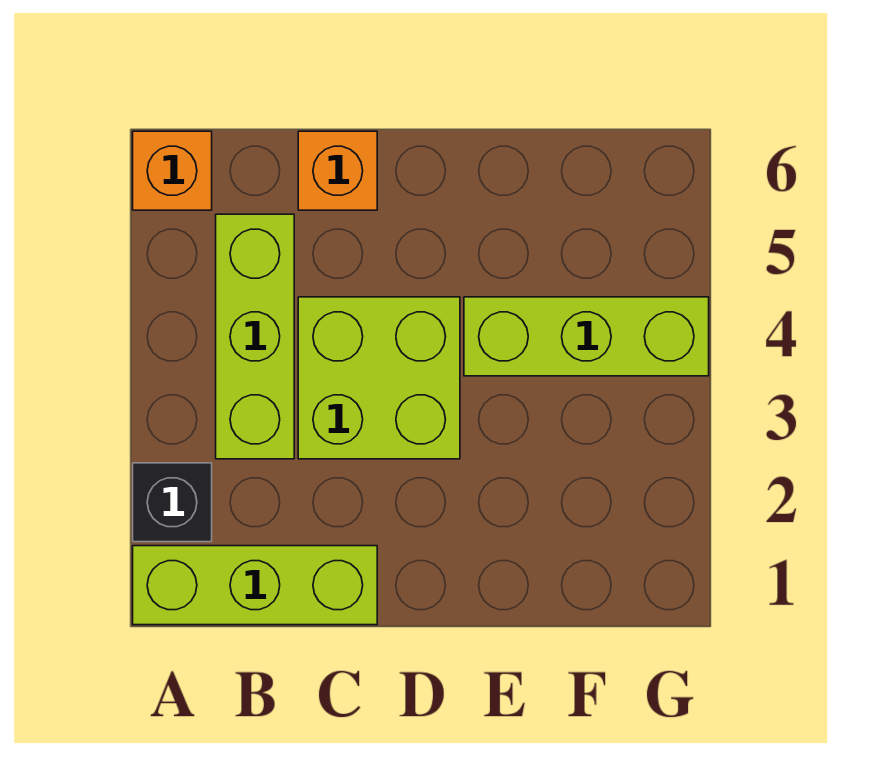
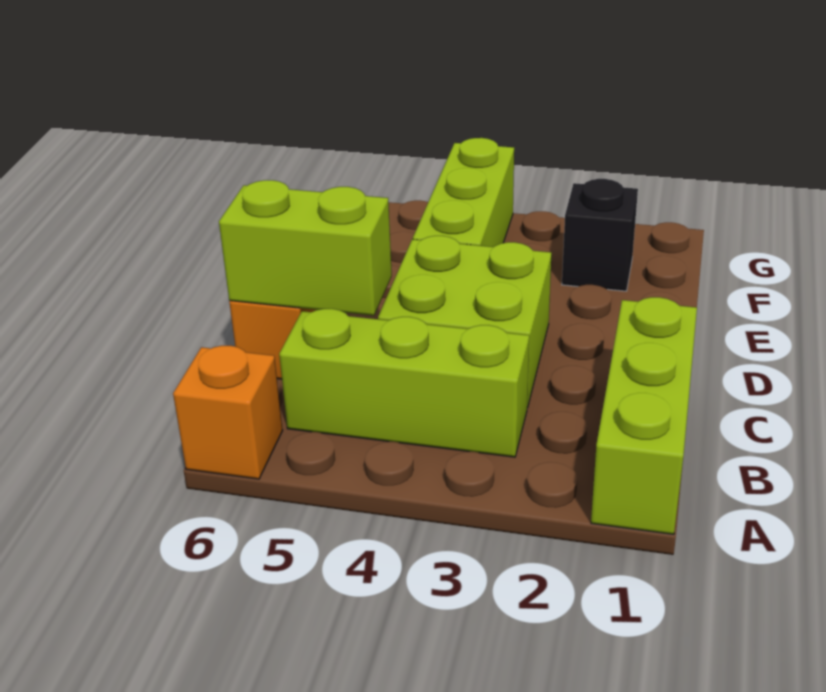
black brick A2 level 1 -> black brick F2 level 1
none -> lime brick C5:C6 level 2

